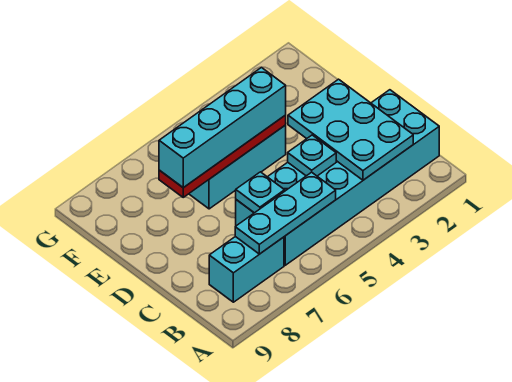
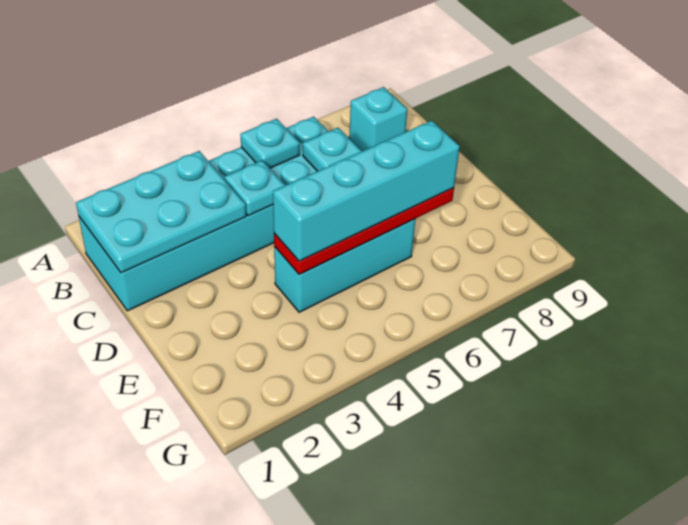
cyan plate B2:D3 level 2 -> cyan plate B1:C3 level 2
cyan plate B5:B7 level 2 -> cyan plate B5 level 2
cyan brick B7:B8 level 1 -> cyan brick B8 level 1

